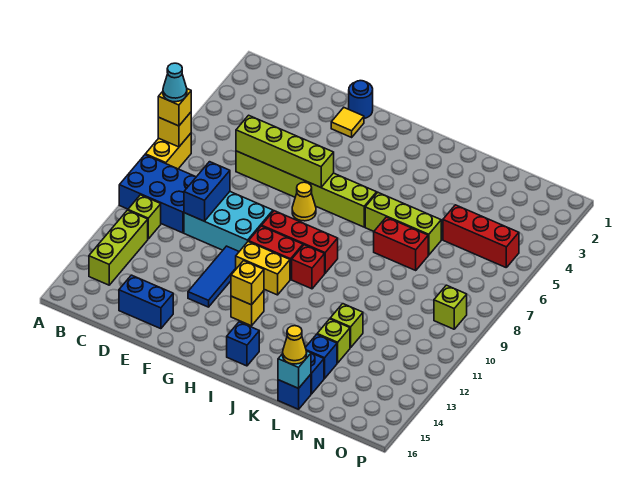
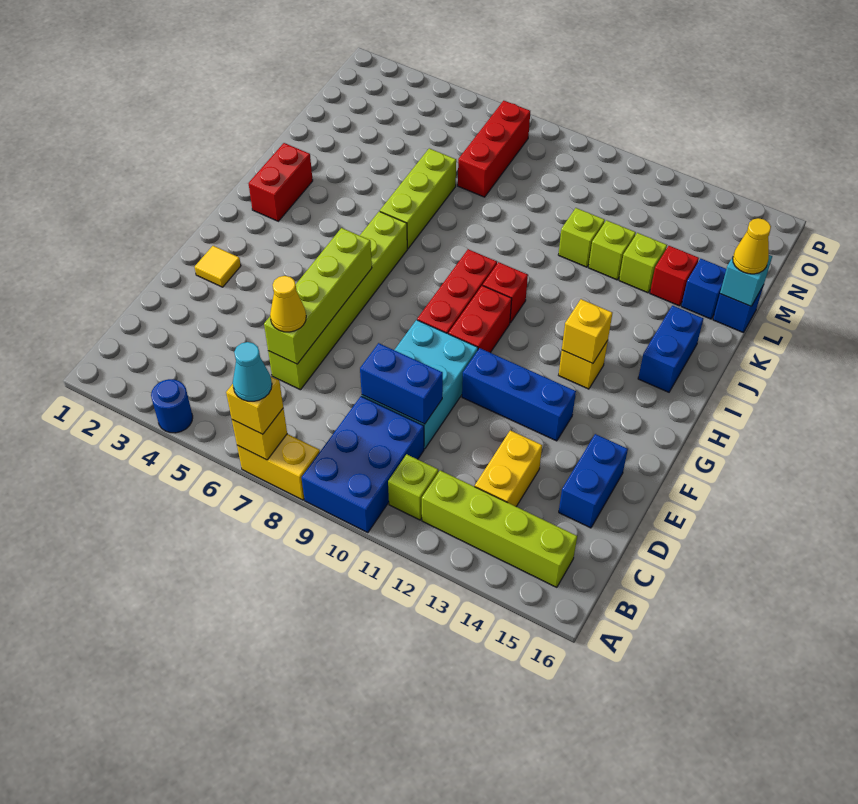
lime brick B12:B14 level 1 -> lime brick B12:B15 level 1
blue round brick F1 level 1 -> blue round brick A4 level 1
blue tile F11:F13 level 1 -> blue brick F11:F13 level 1
yellow cone G7 level 1 -> yellow cone D6 level 3
yellow brick G11:H11 level 1 -> yellow brick C13:D13 level 1
blue brick I15 level 1 -> blue brick I15:J15 level 1
red brick K7:L7 level 1 -> red brick I2:J2 level 1
blue brick L14 level 1 -> red brick L14 level 1
red brick M5:O5 level 1 -> red brick M7:O7 level 1
lime brick O9 level 1 -> lime brick L11 level 1

